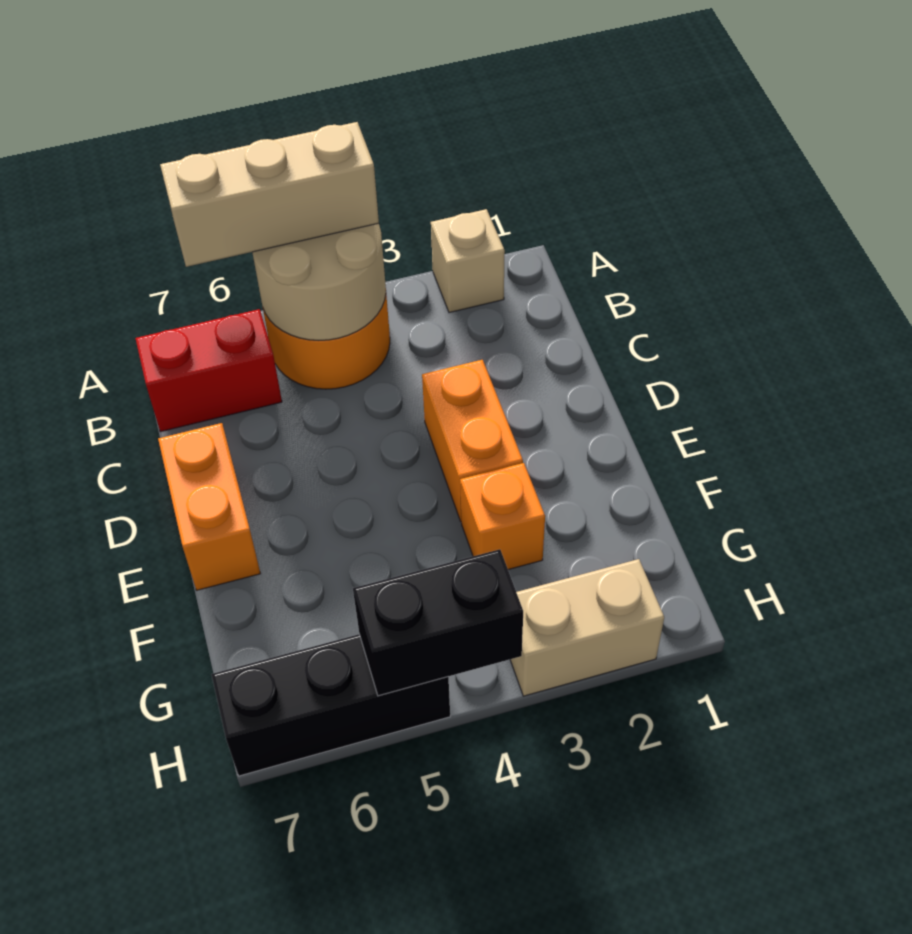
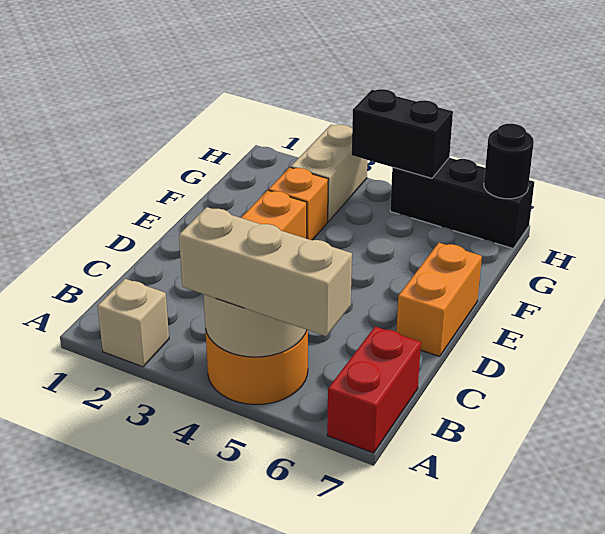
red brick B6:B7 level 1 -> red brick A7:B7 level 1
tan brick H2:H3 level 1 -> tan brick G3:H3 level 1
none -> black round brick H7 level 2

